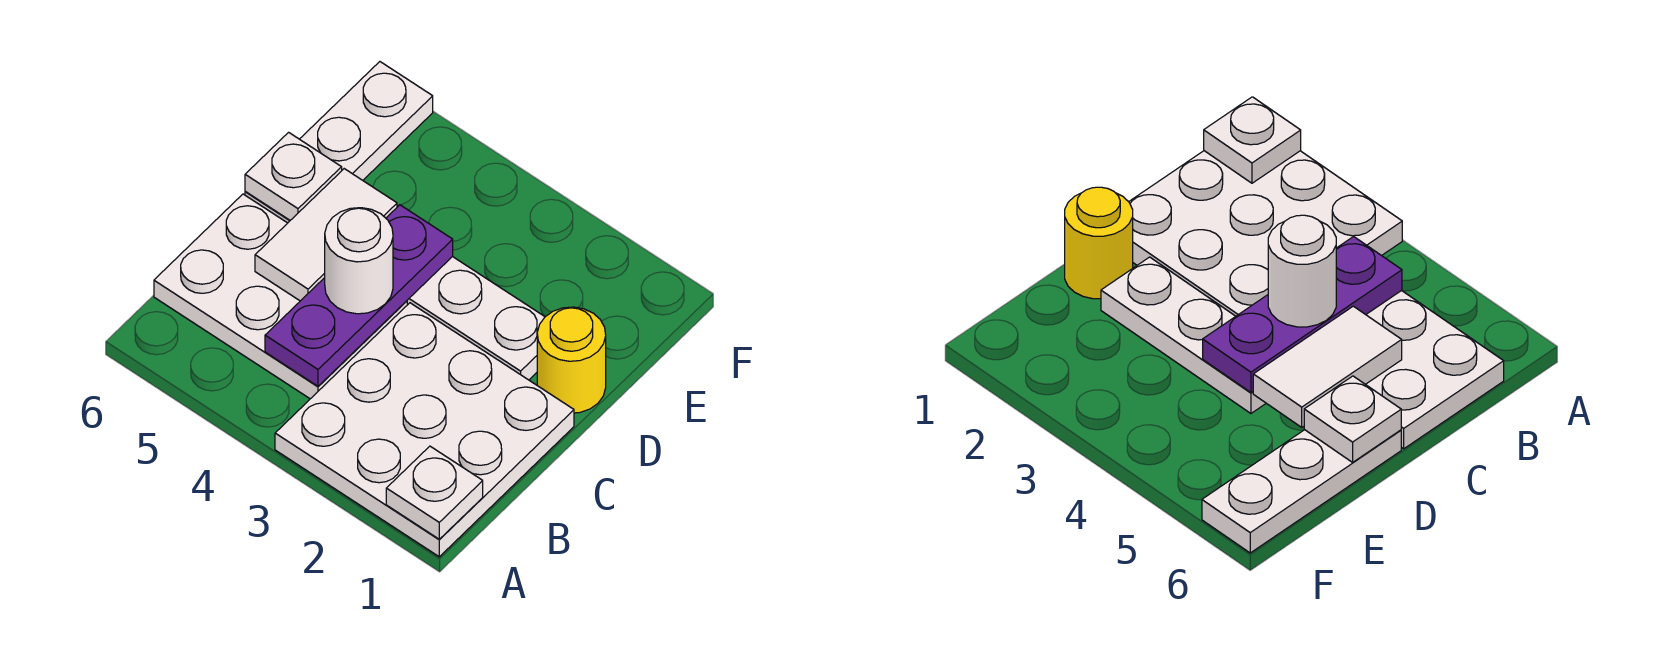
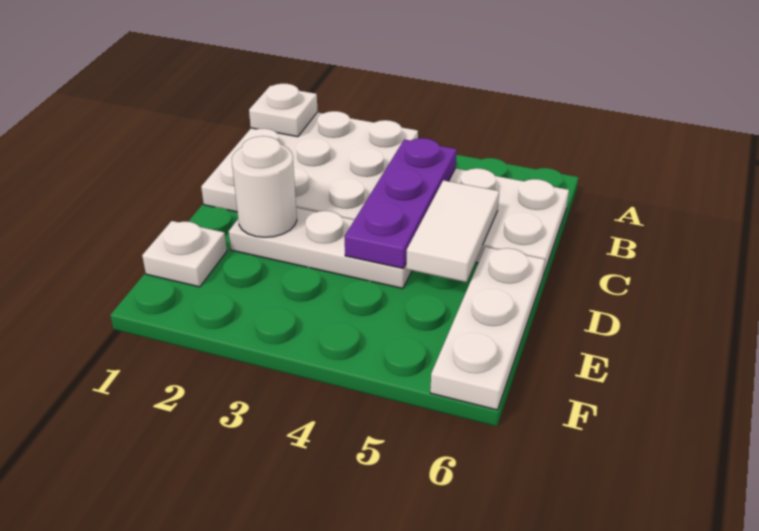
white round brick C4 level 3 -> white round brick D2 level 2
yellow round brick D1 level 1 -> none
white plate D6 level 2 -> white plate E1 level 1

